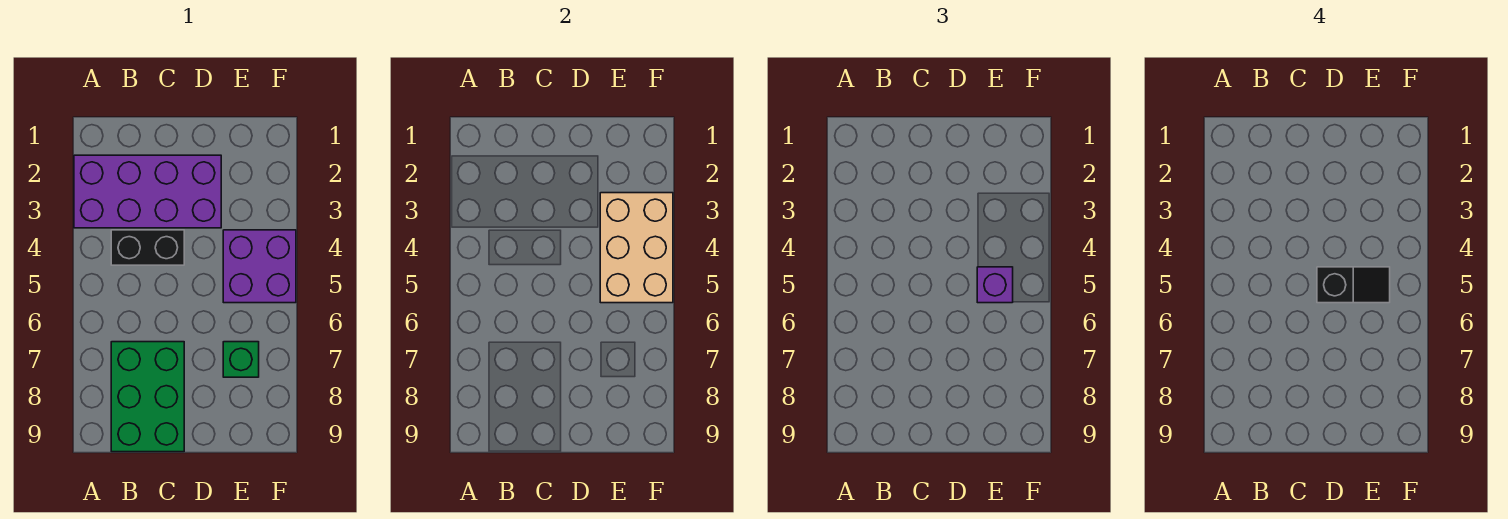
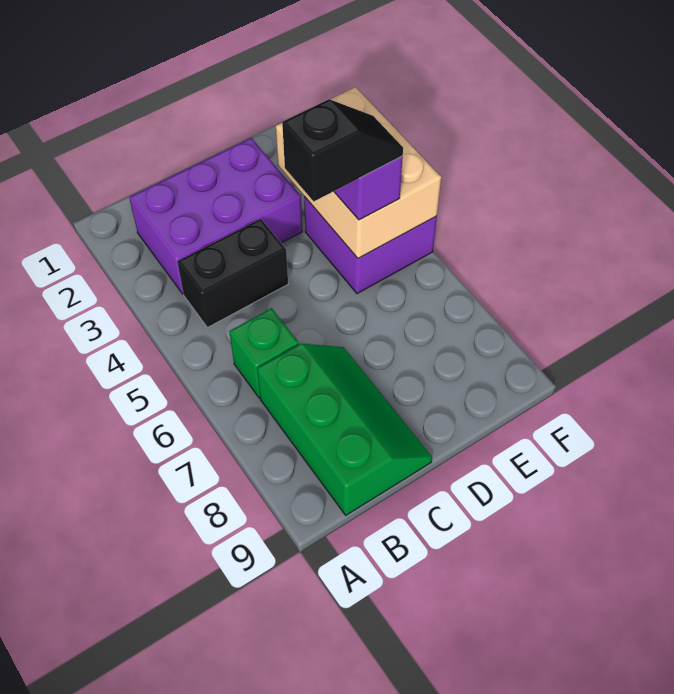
purple brick A2:D3 level 1 -> purple brick B2:D3 level 1
green brick B7:C9 level 1 -> green slope B7:C9 level 1 top B
green brick E7 level 1 -> green brick B6 level 1

